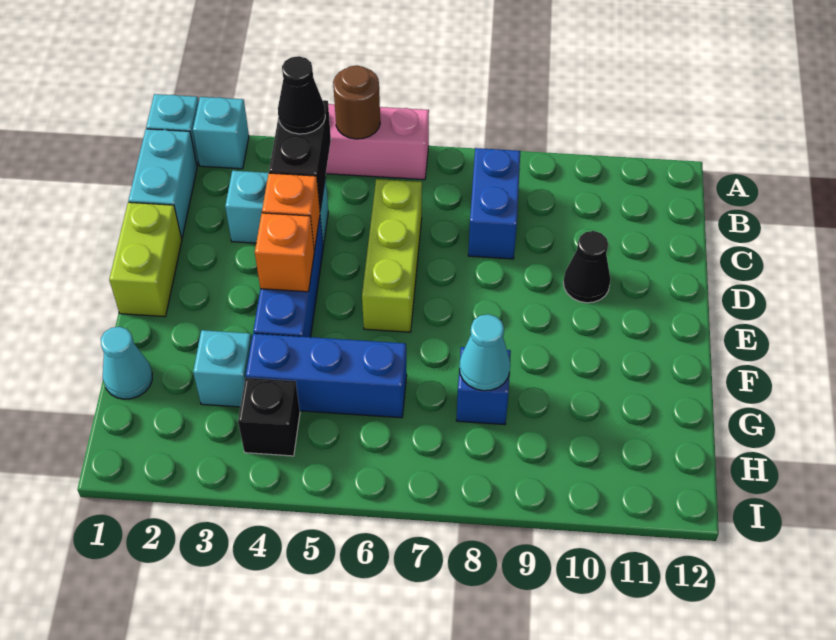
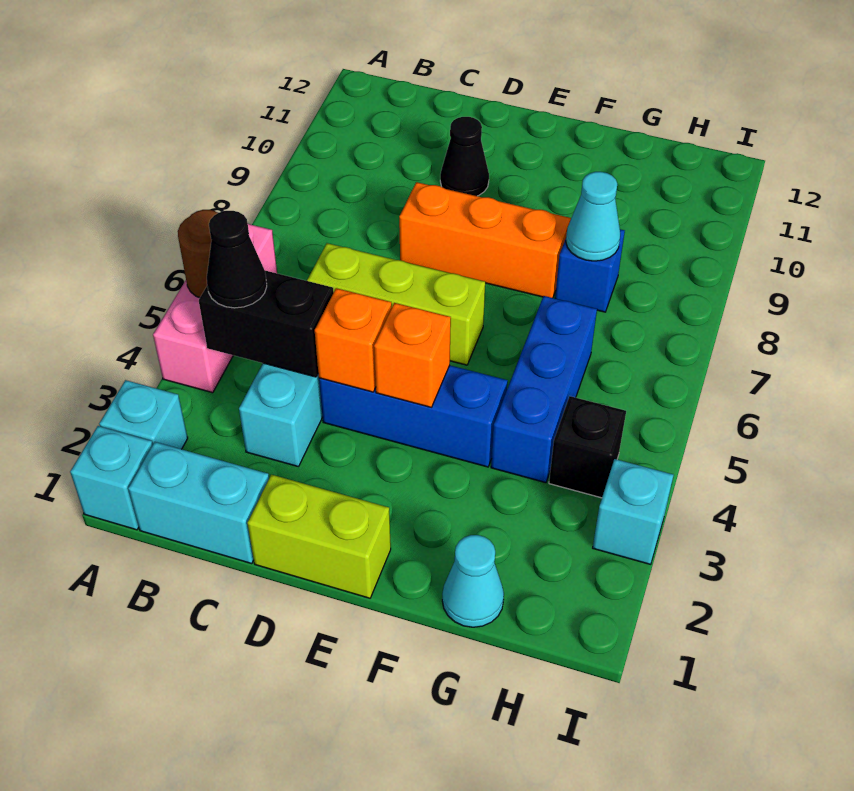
blue brick B8:C8 level 1 -> none
none -> orange brick D8:F8 level 1
cyan brick G3 level 1 -> cyan brick I3 level 1

